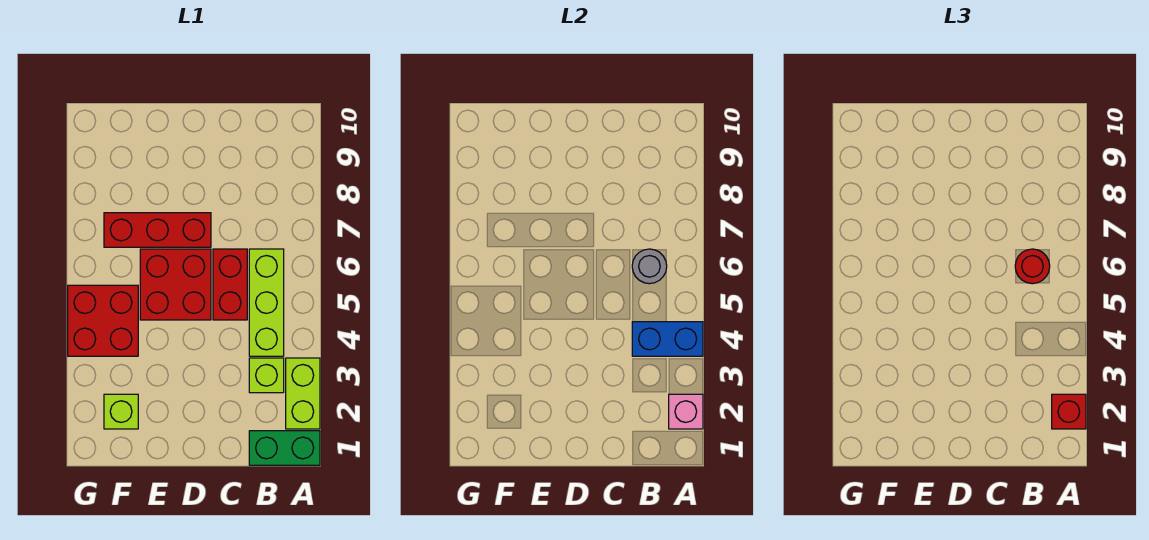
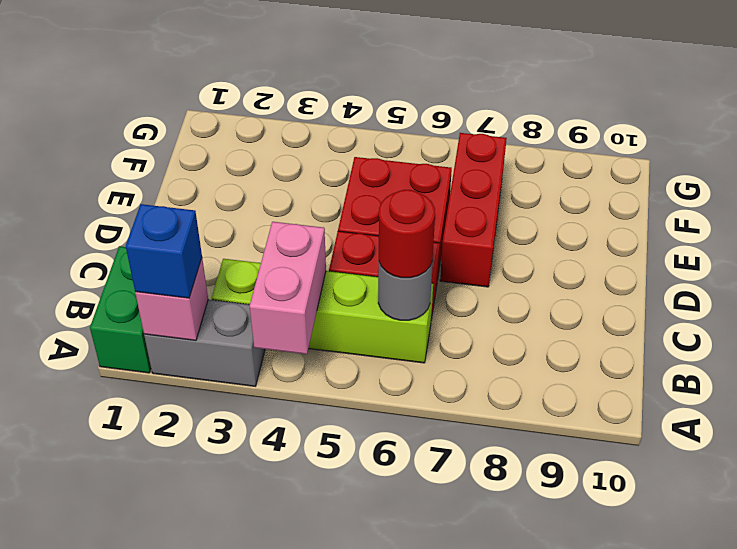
lime brick A2:A3 level 1 -> grey brick A2:A3 level 1
red brick A2 level 3 -> blue brick A2 level 3
blue brick A4:B4 level 2 -> pink brick A4:B4 level 2
lime brick F2 level 1 -> none
red brick F4:G5 level 1 -> none

